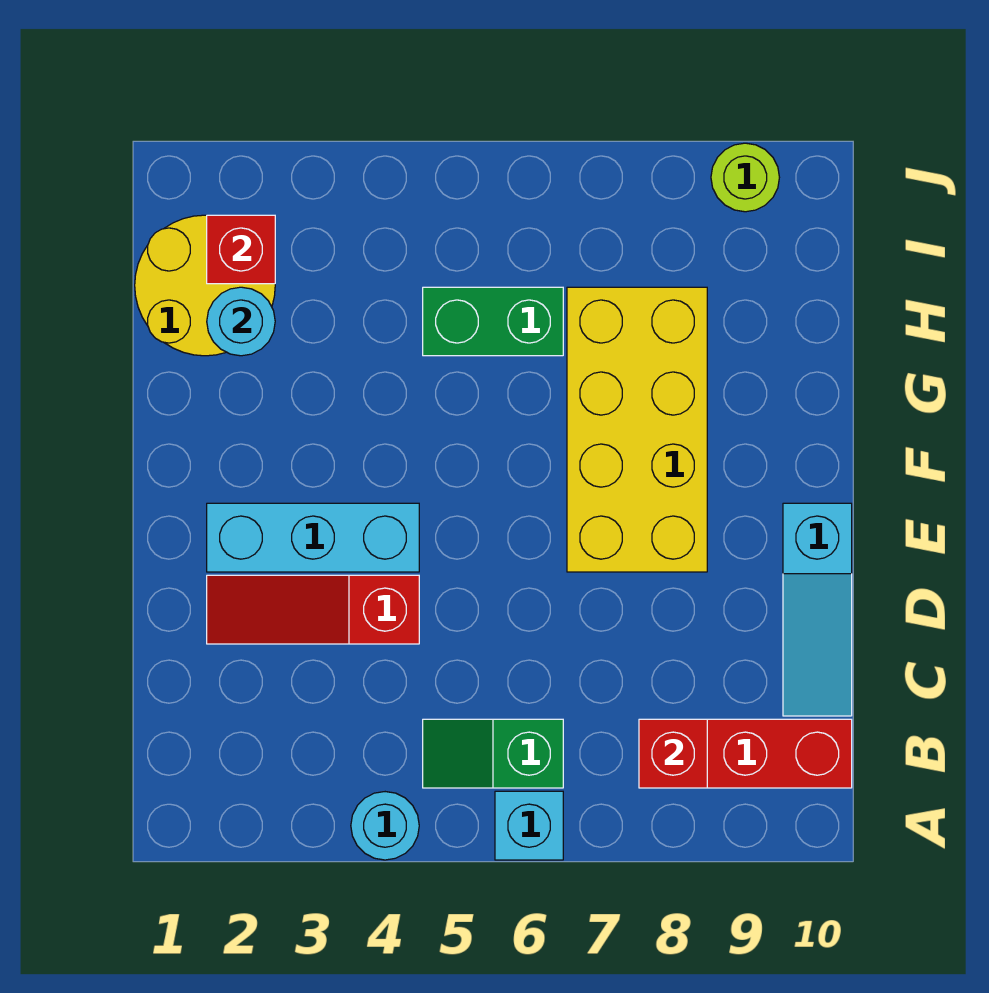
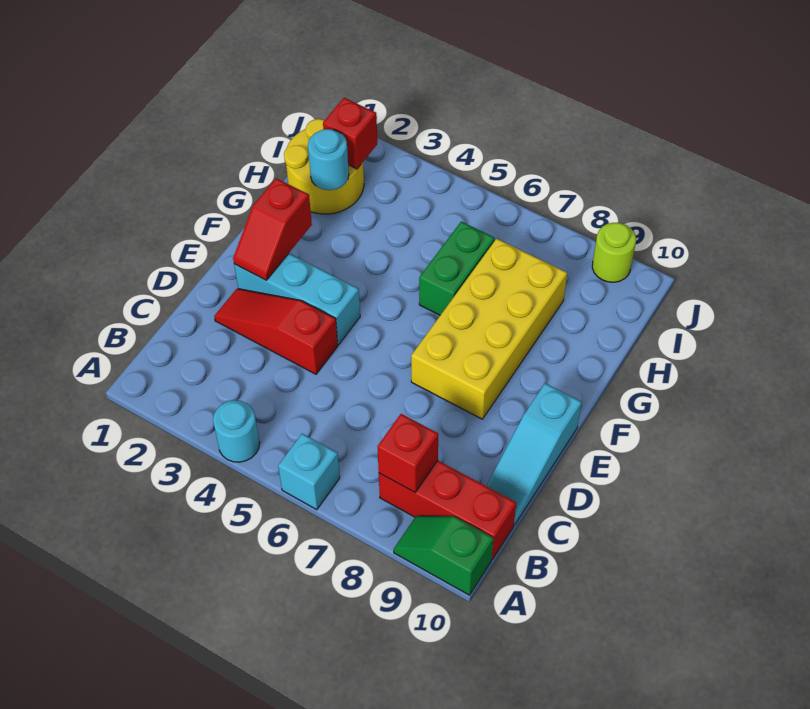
green slope B5:B6 level 1 top 6 -> green slope A9:A10 level 1 top 10
none -> red slope E2:F2 level 2 top F
green brick H5:H6 level 1 -> green brick G6:H6 level 1

